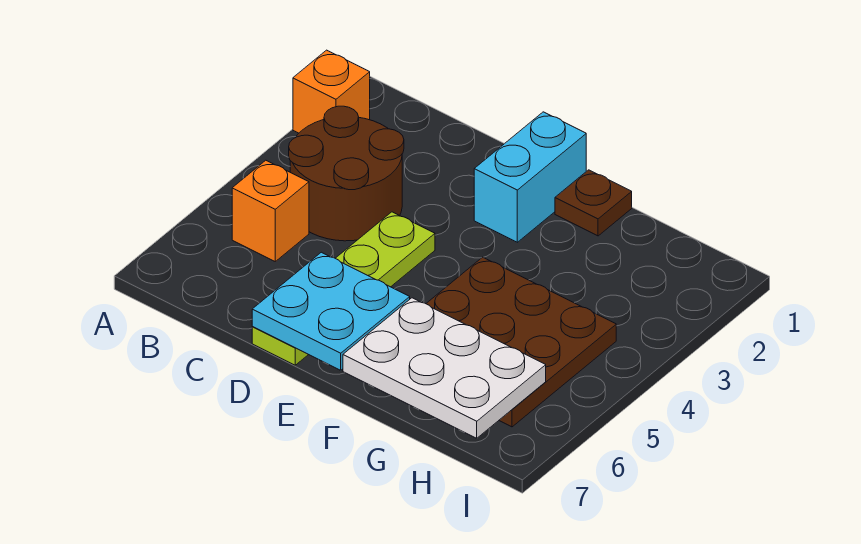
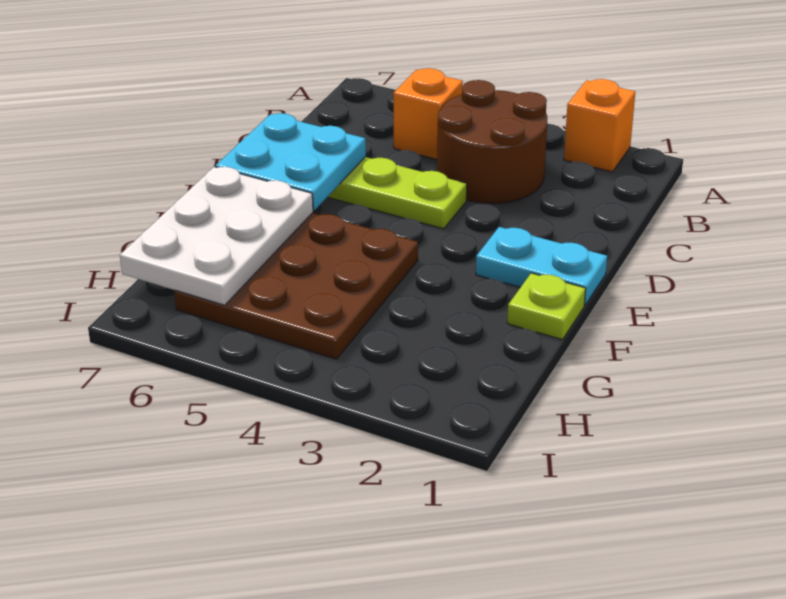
cyan brick E1:E2 level 1 -> cyan plate E1:E2 level 1
brown plate F1 level 1 -> lime plate F1 level 1

